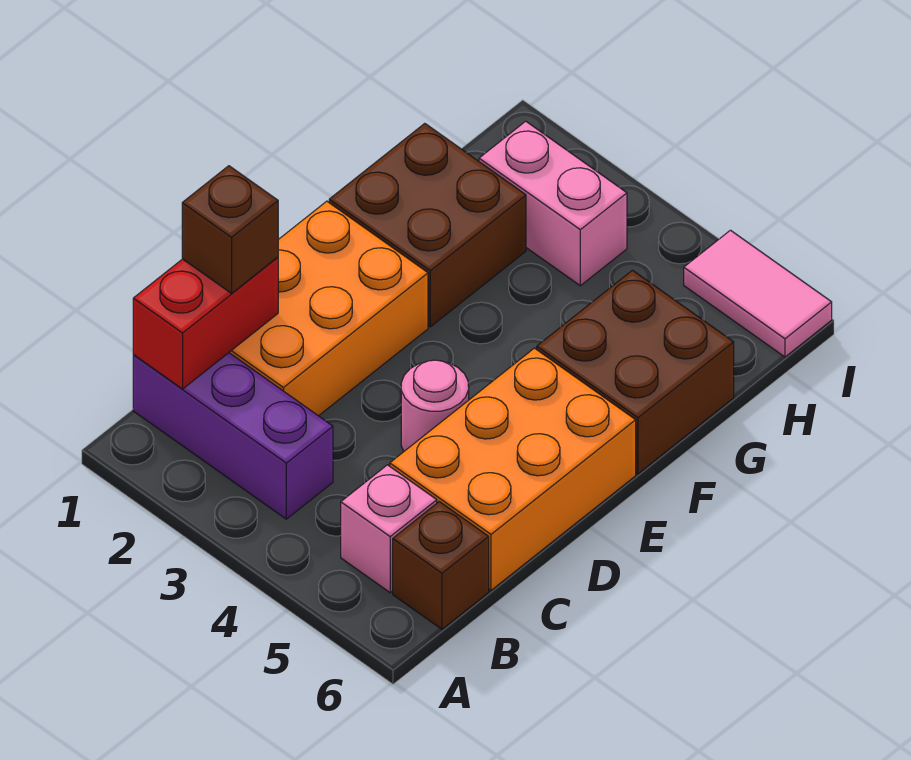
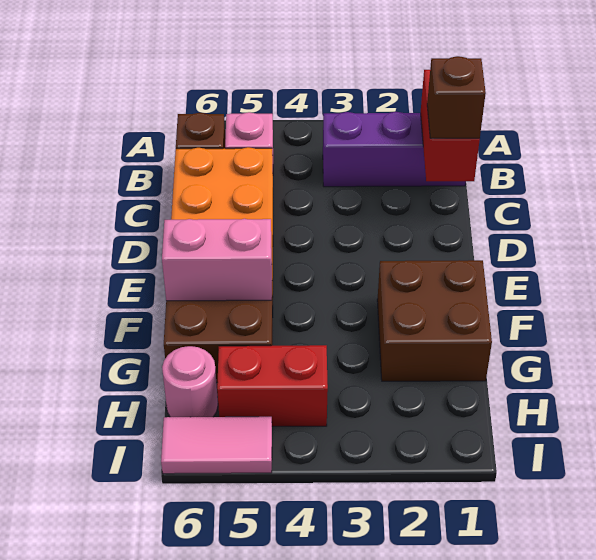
orange brick C1:E2 level 1 -> none
pink round brick D4 level 1 -> pink round brick H6 level 1
pink brick H2:H3 level 1 -> pink brick F5:F6 level 2
none -> red brick H4:H5 level 1

